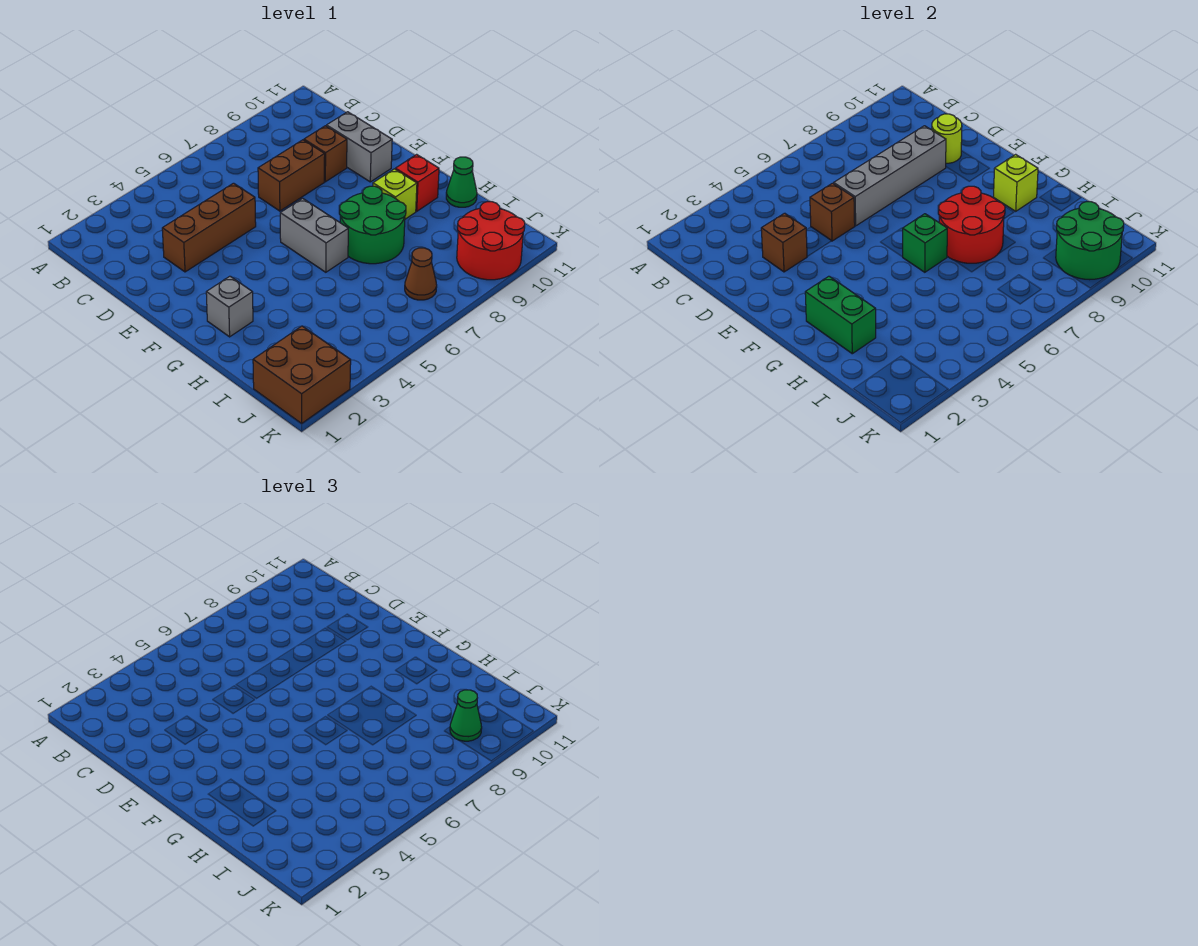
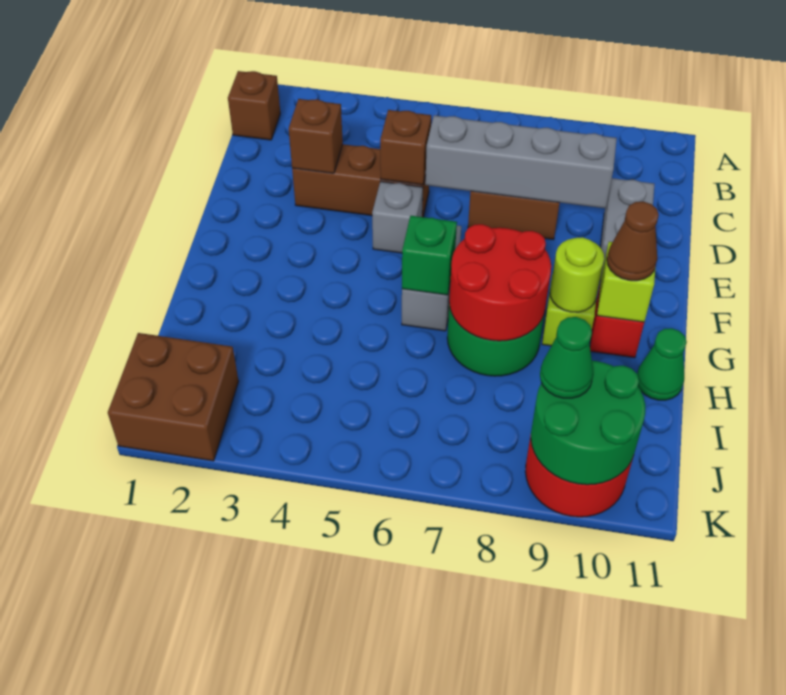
brown brick D9 level 1 -> brown brick B1 level 1
lime round brick D10 level 2 -> lime round brick G9 level 2
grey brick G2 level 1 -> grey brick E5 level 1
green brick G2:H2 level 2 -> none
brown cone J7 level 1 -> brown cone G10 level 3

